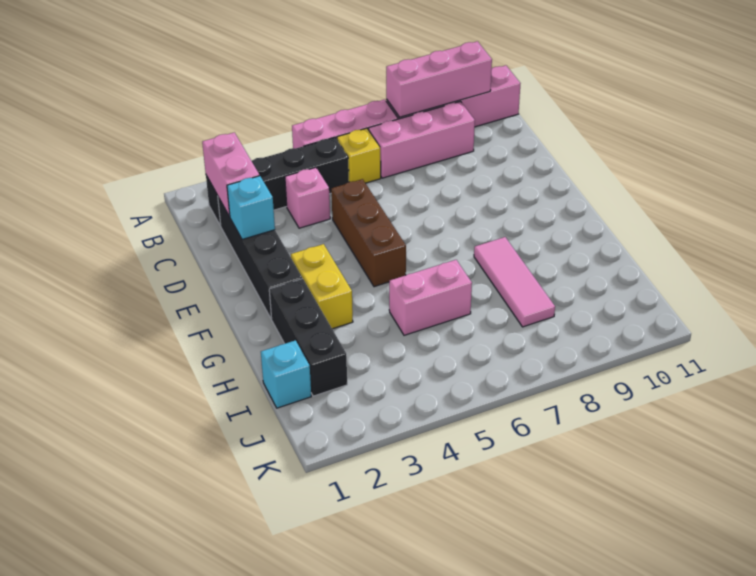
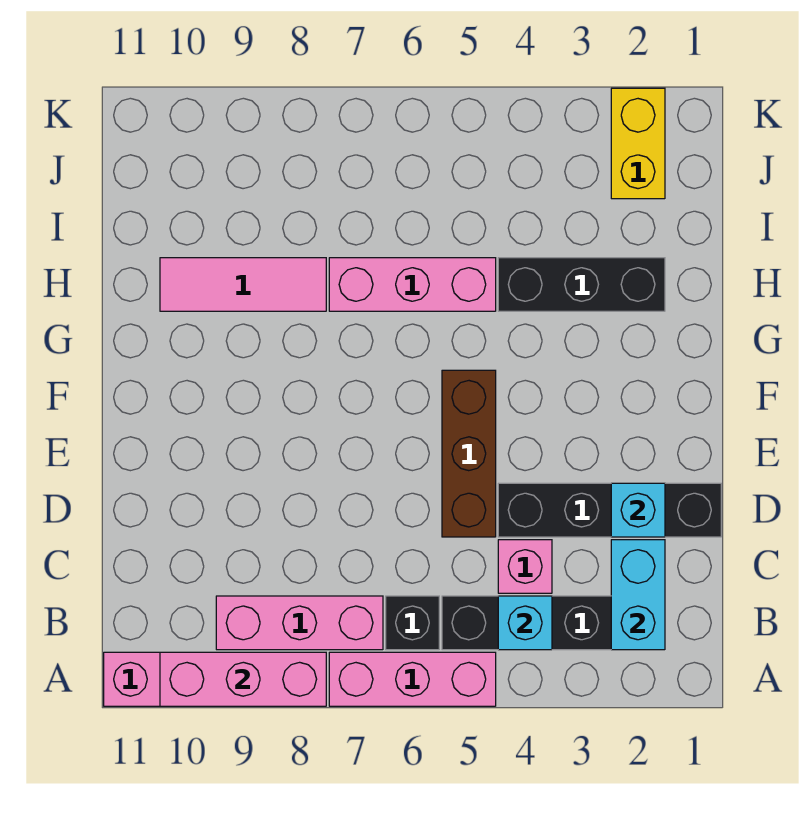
pink brick B2:C2 level 2 -> cyan brick B2:C2 level 2
yellow brick B6 level 1 -> black brick B6 level 1
black brick C2:F2 level 1 -> black brick D1:D4 level 1
yellow brick F3:G3 level 1 -> yellow brick J2:K2 level 1
black brick G2:I2 level 1 -> black brick H2:H4 level 1
pink tile G8:I8 level 1 -> pink tile H8:H10 level 1
pink brick H5:H6 level 1 -> pink brick H5:H7 level 1
cyan brick I1 level 1 -> cyan brick B4 level 2

